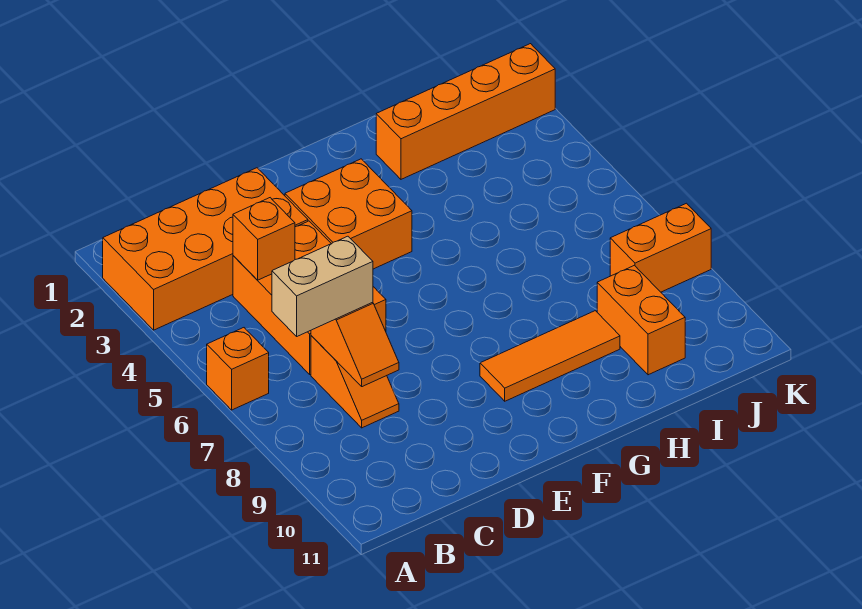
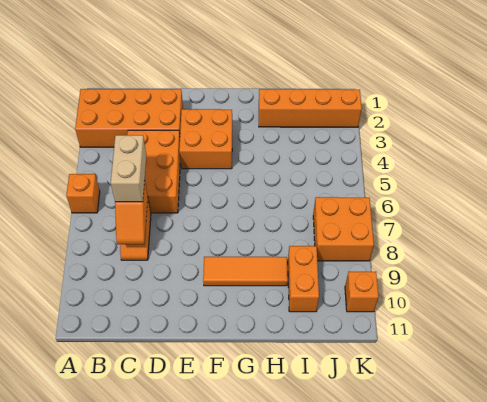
tan brick B7:C7 level 3 -> tan brick C6:C7 level 3
orange brick C4 level 2 -> orange brick K10 level 1
orange brick J8:K8 level 1 -> orange brick J7:K8 level 1

